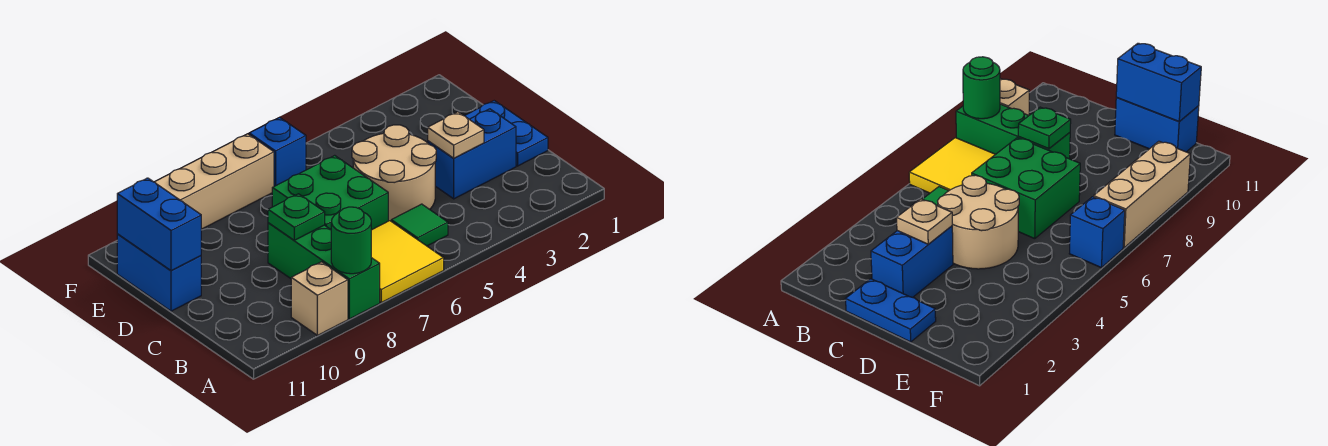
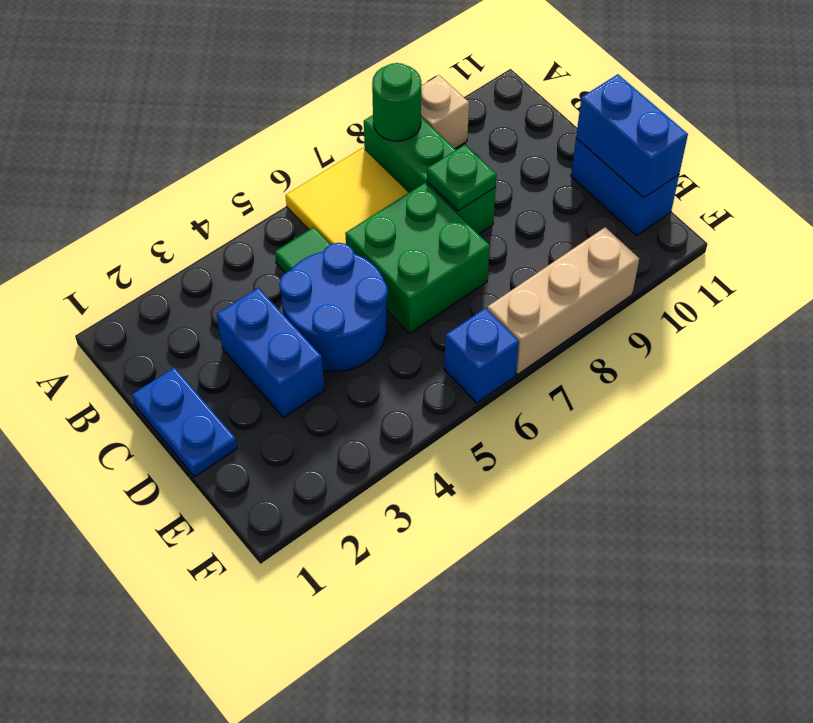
blue brick C2:C3 level 1 -> blue brick C3:D3 level 1
tan plate C3 level 2 -> none
tan round brick C4:D5 level 1 -> blue round brick C4:D5 level 1

